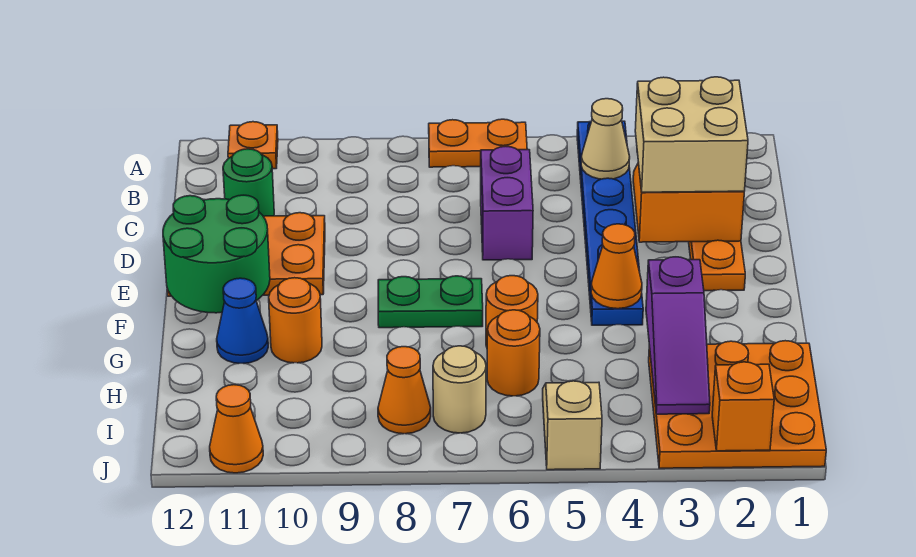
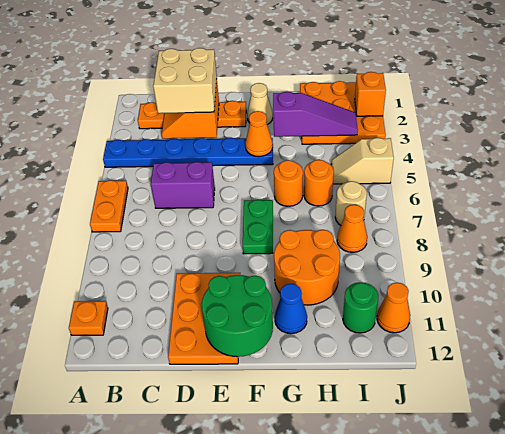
tan cone B4 level 2 -> tan cone F2 level 1
green round brick C11 level 1 -> green round brick I11 level 1
orange round brick G10 level 1 -> orange round brick G9:H10 level 1

